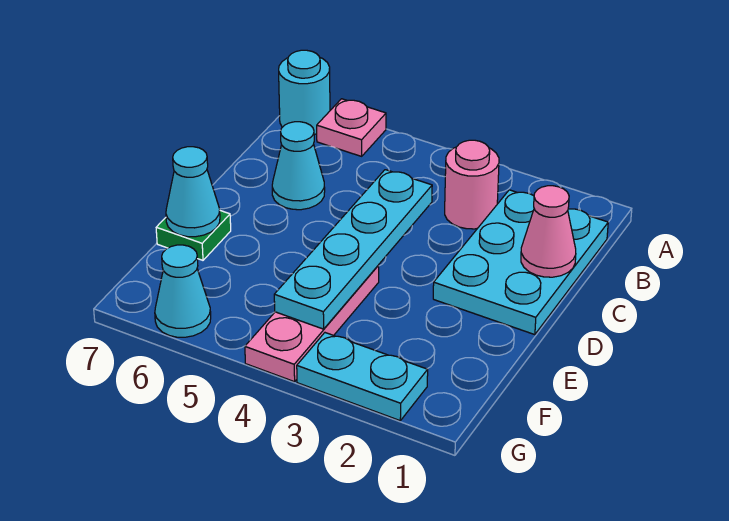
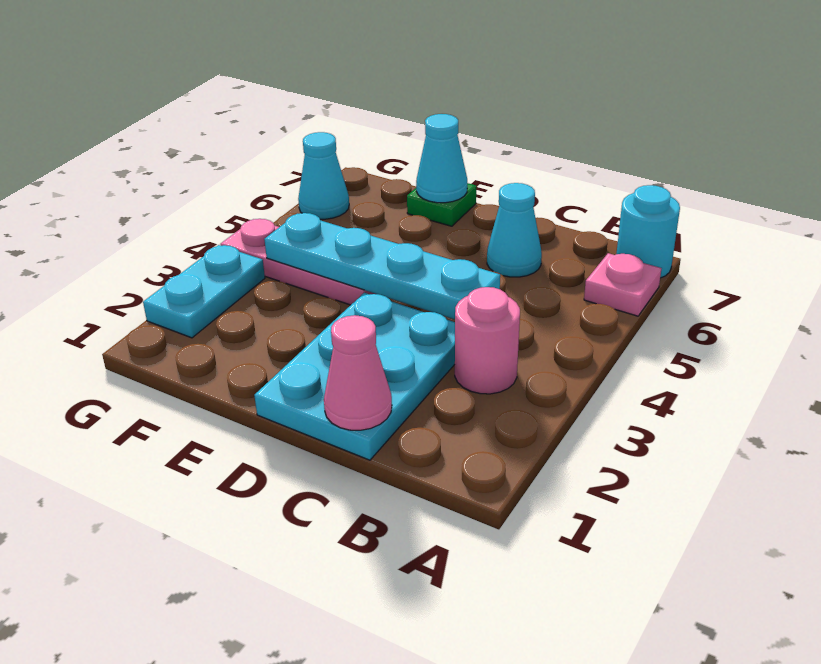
cyan plate B1:D2 level 1 -> cyan plate C1:D3 level 1

